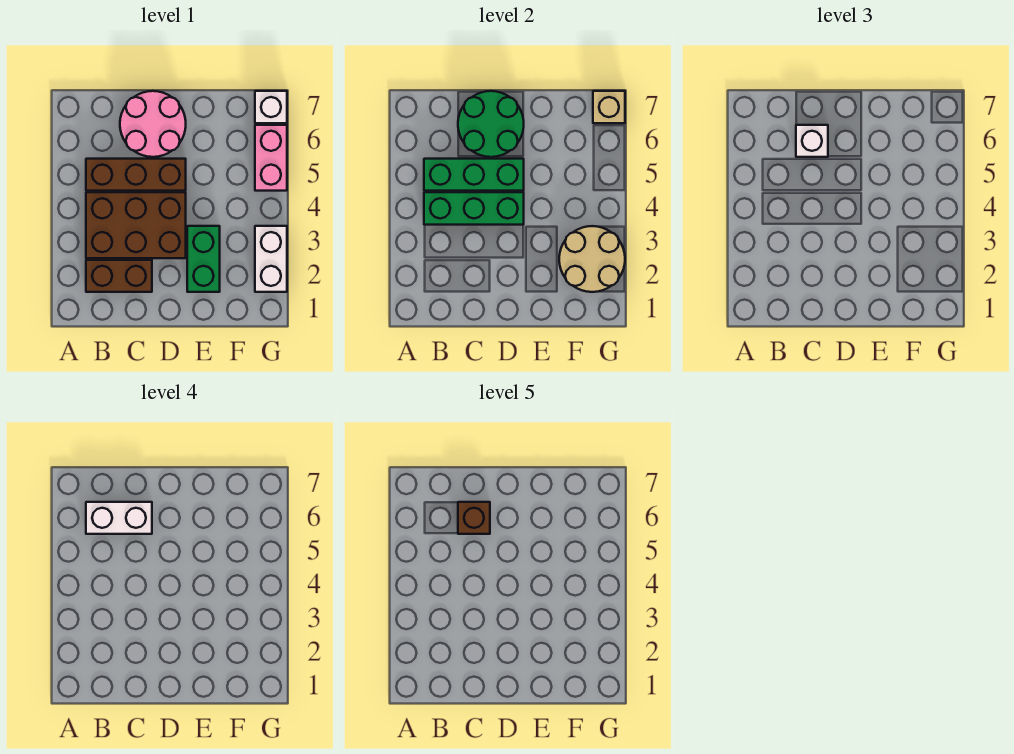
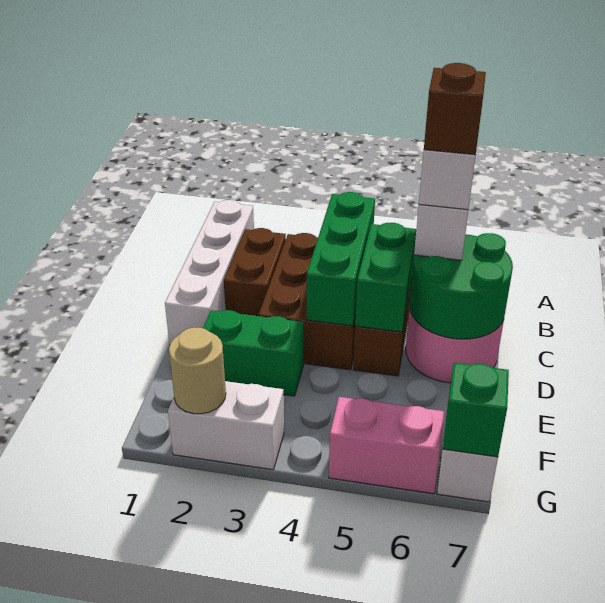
none -> white brick A1:D1 level 1
green brick B5:D5 level 2 -> green brick C5:D5 level 2
tan round brick F2:G3 level 2 -> tan round brick G2 level 2
tan brick G7 level 2 -> green brick G7 level 2

